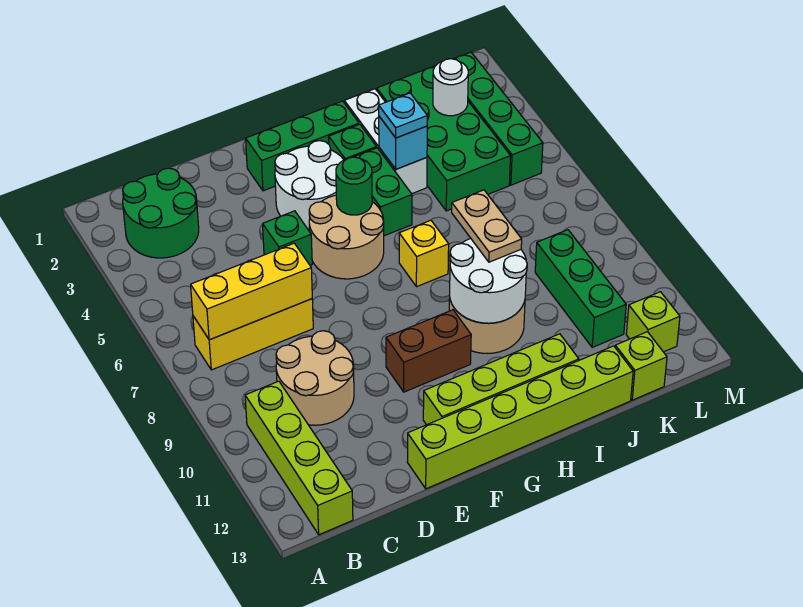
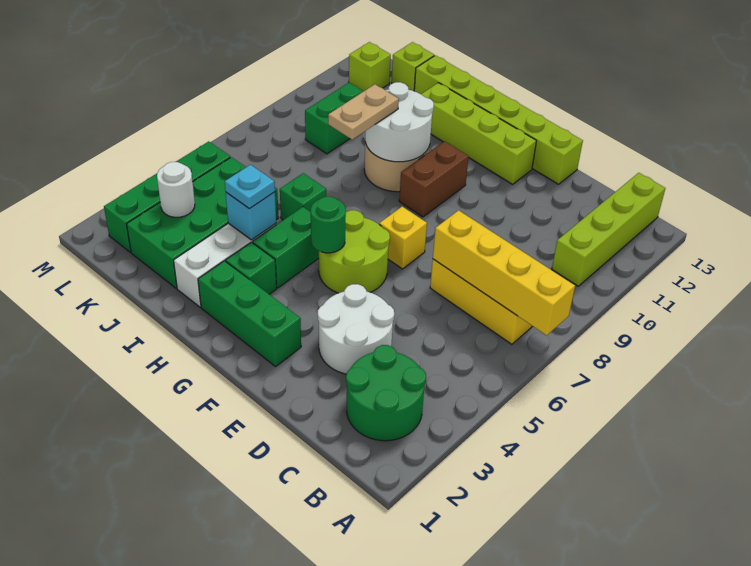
yellow brick B7:D7 level 2 -> yellow brick A7:D7 level 2
tan round brick C9:D10 level 1 -> none
green brick E5 level 1 -> green brick I6 level 1
white round brick F3:G4 level 1 -> white round brick D3:E4 level 1
tan round brick F5:G6 level 1 -> lime round brick F5:G6 level 1
brown brick F10:G10 level 1 -> brown brick G9:G10 level 1
yellow brick H7 level 1 -> yellow brick F7 level 1
green brick K9:K11 level 1 -> green brick K9:K10 level 1

